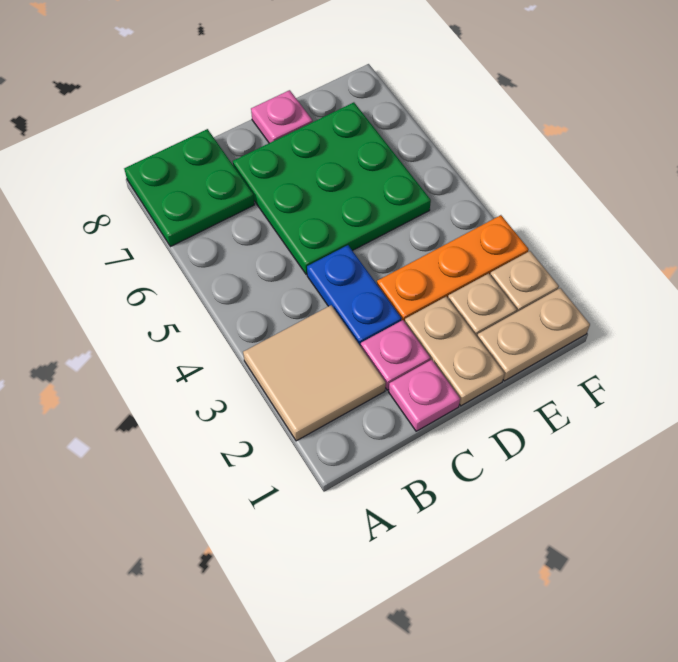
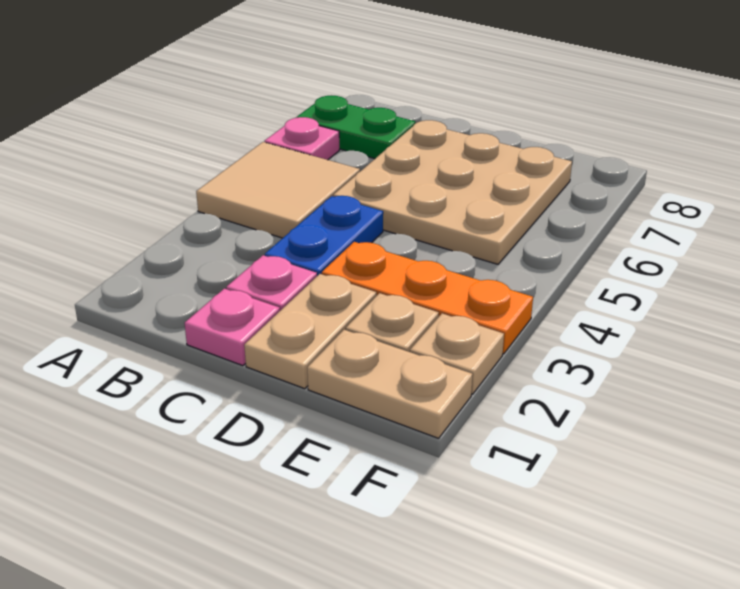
tan tile A2:B3 level 1 -> tan tile A4:B5 level 1
green plate A7:B8 level 1 -> green plate A7:B7 level 1
green plate C5:E7 level 1 -> tan plate C5:E7 level 1
pink plate D8 level 1 -> pink plate A6 level 1

